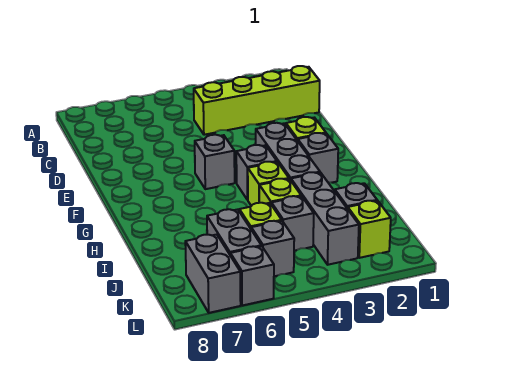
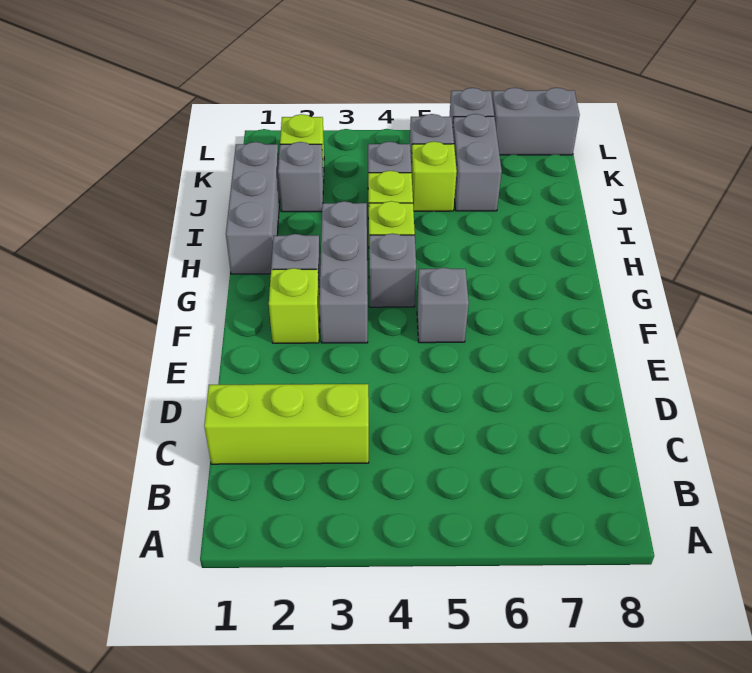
lime brick C1:C4 level 1 -> lime brick C1:C3 level 1
grey brick I3:K3 level 1 -> grey brick H1:J1 level 1
grey brick K7:L7 level 1 -> grey brick L7:L8 level 1

